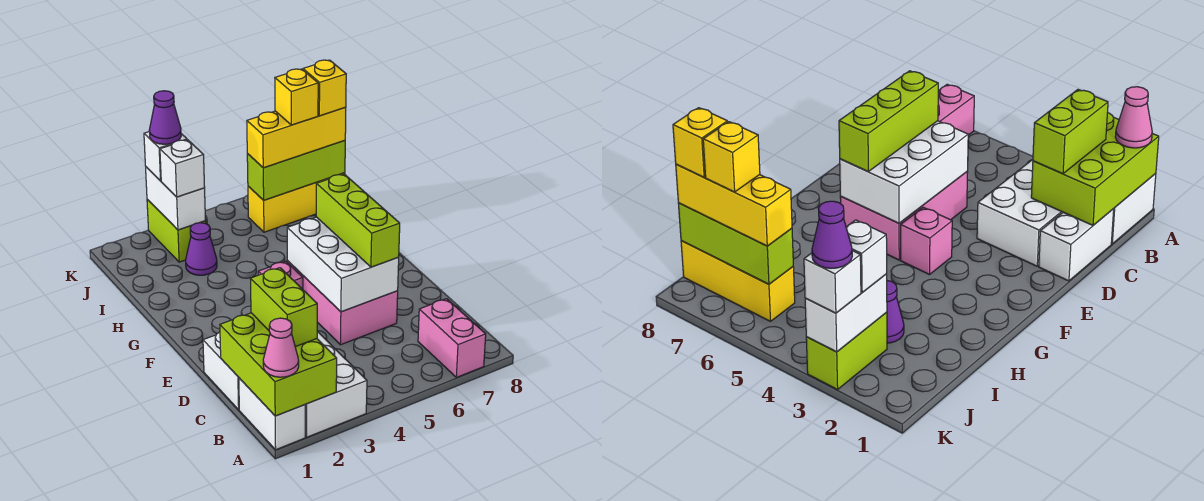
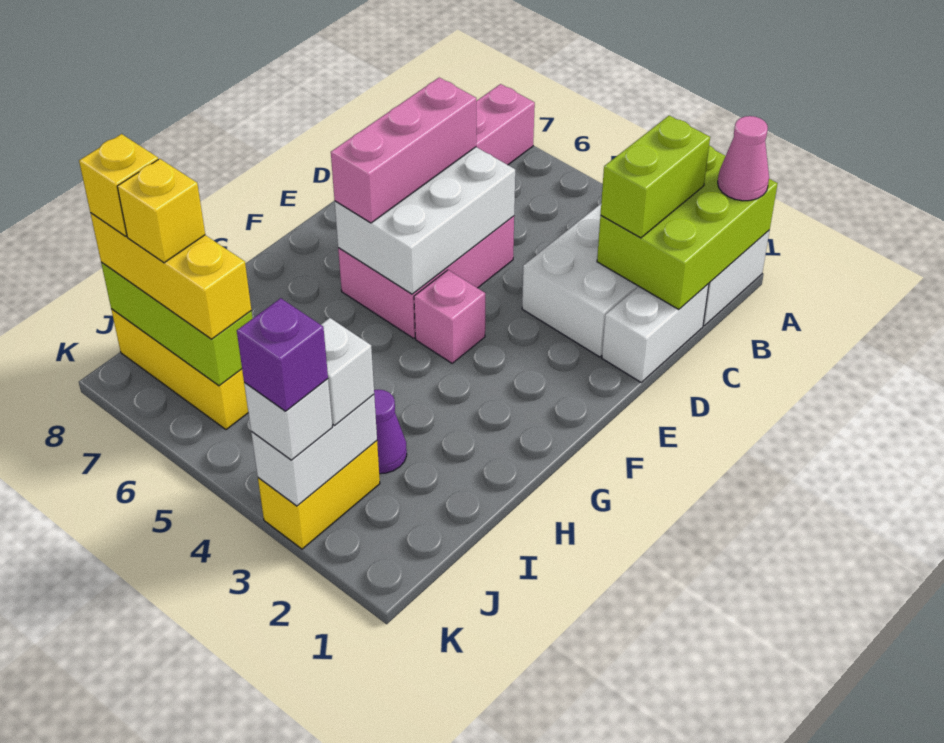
lime brick D6:F6 level 3 -> pink brick D6:F6 level 3
lime brick J3:K3 level 1 -> yellow brick J3:K3 level 1
purple cone K3 level 4 -> purple brick K3 level 4

